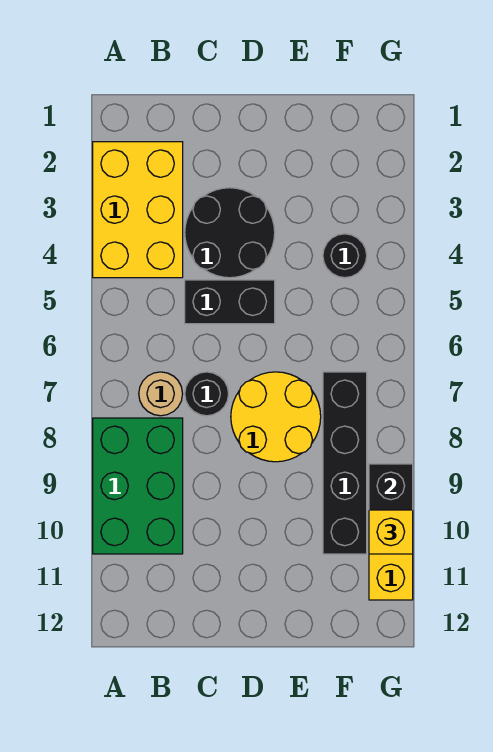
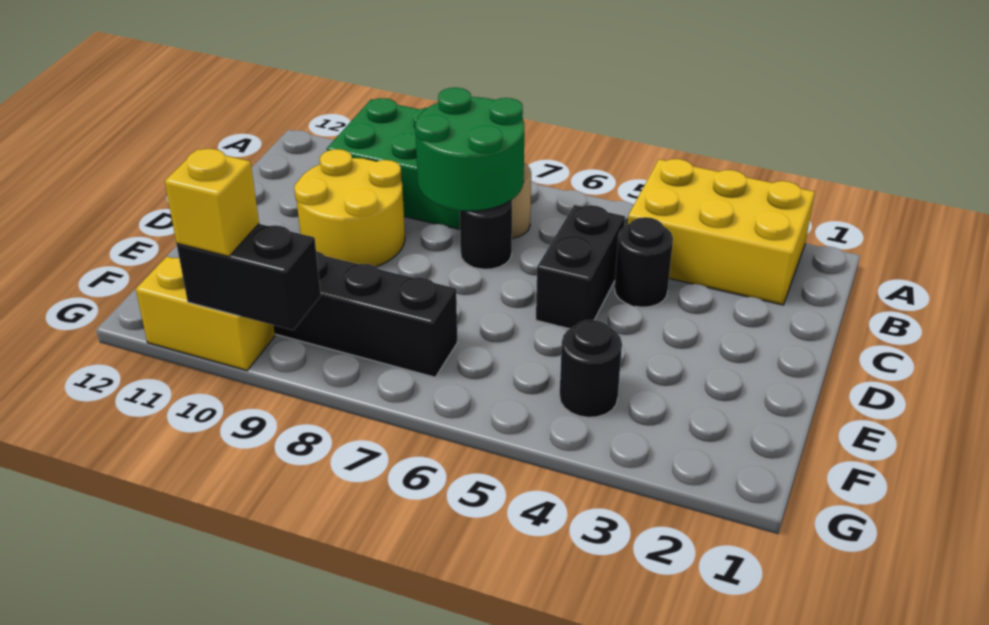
none -> green round brick B7:C8 level 2
black round brick C3:D4 level 1 -> black round brick C4 level 1
yellow round brick D7:E8 level 1 -> yellow round brick C9:D10 level 1

